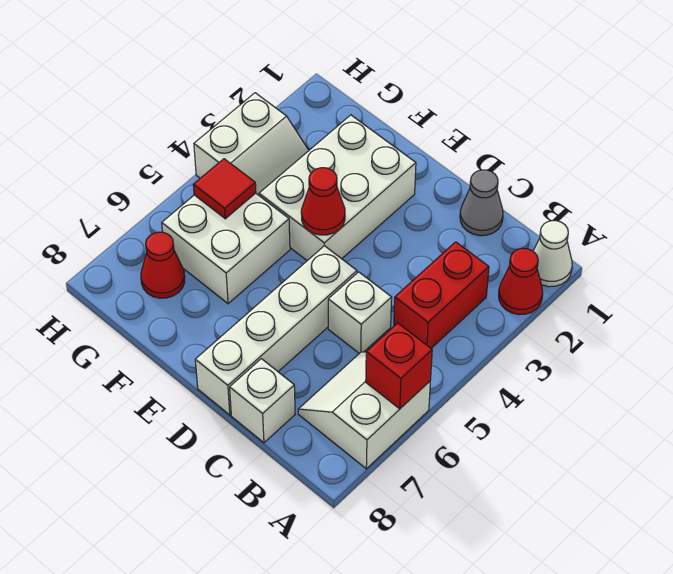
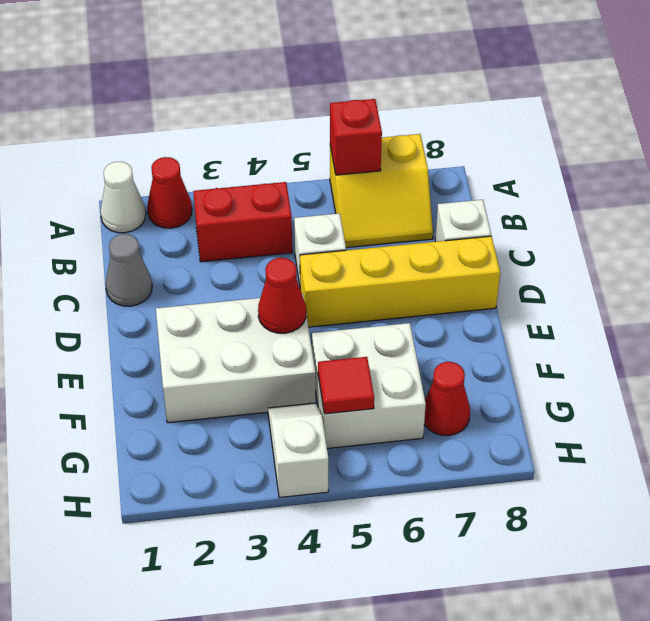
white slope A6:B7 level 1 top A -> yellow slope A6:B7 level 1 top A
white brick D5:D8 level 1 -> yellow brick D5:D8 level 1
white slope G3:H4 level 1 top H -> white slope G4:H4 level 1 top H

